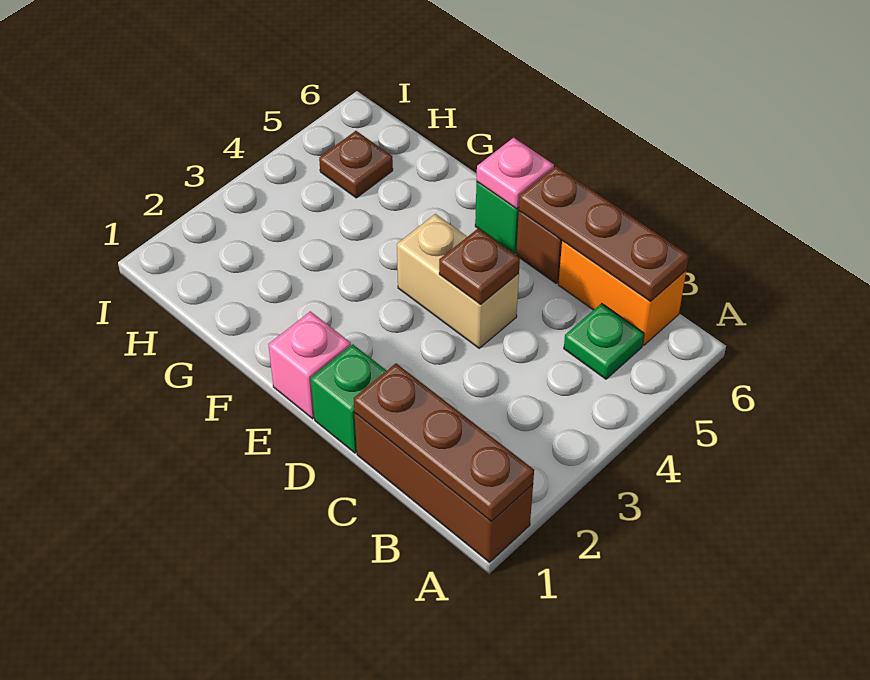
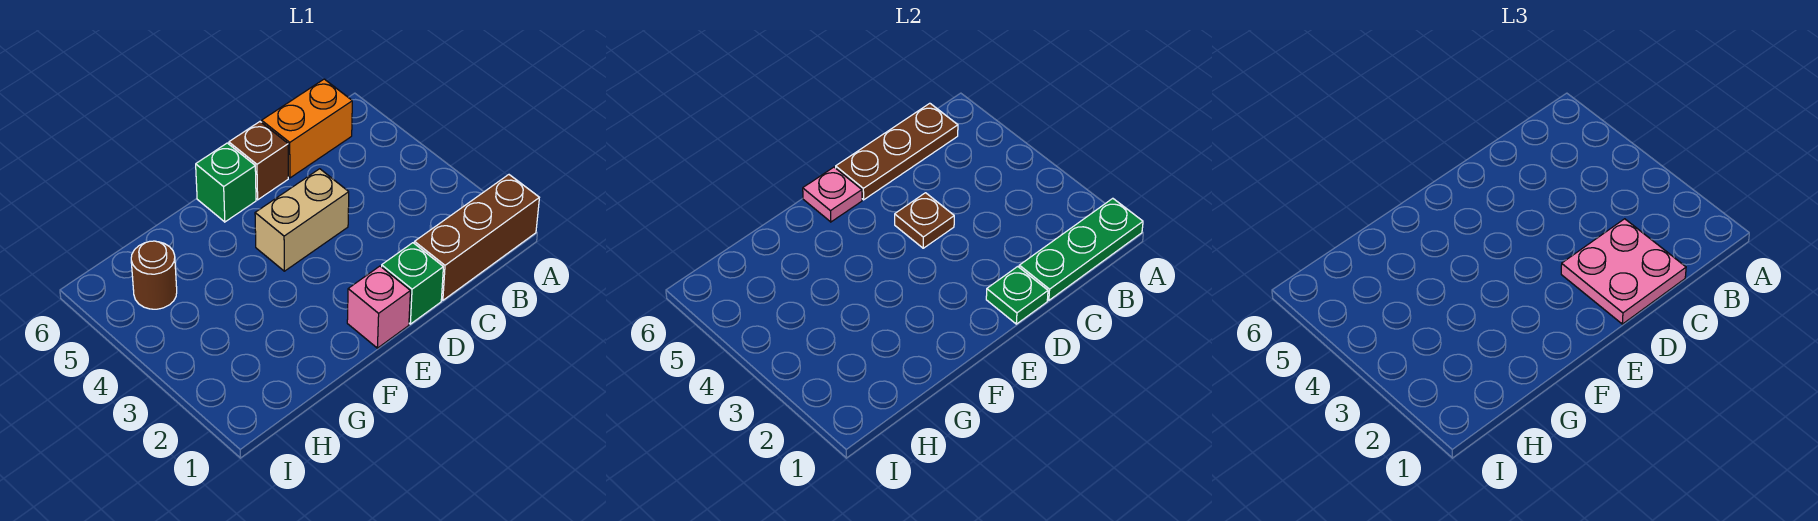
brown plate A1:C1 level 2 -> green plate A1:C1 level 2
green plate B5 level 1 -> green plate D1 level 2
none -> pink plate C1:D2 level 3
brown plate H5 level 1 -> brown round brick H5 level 1

